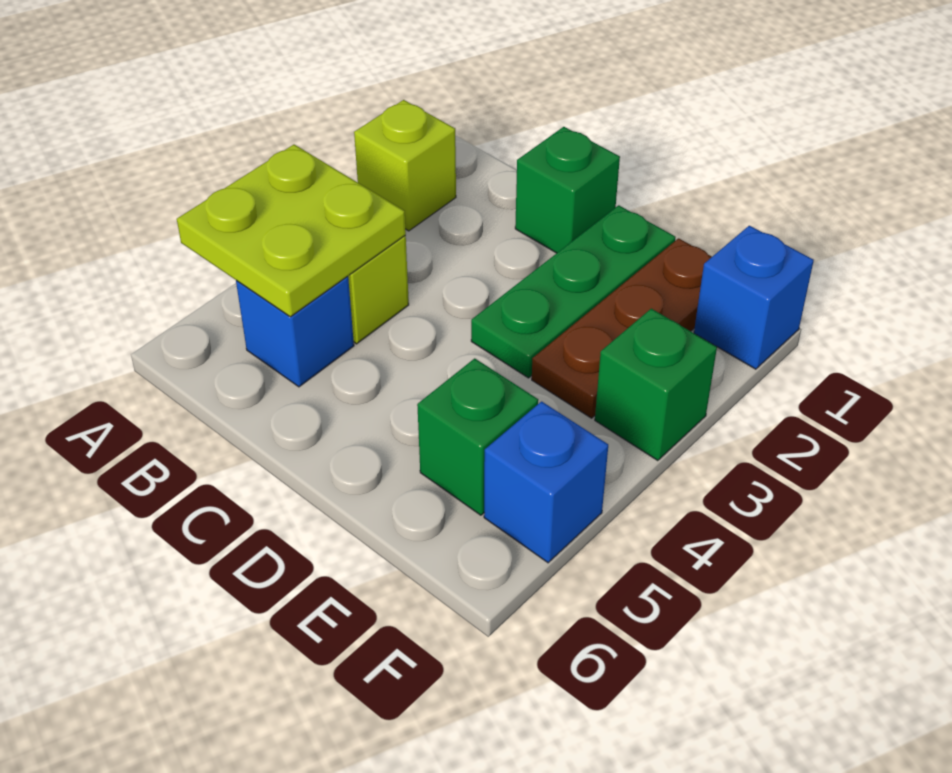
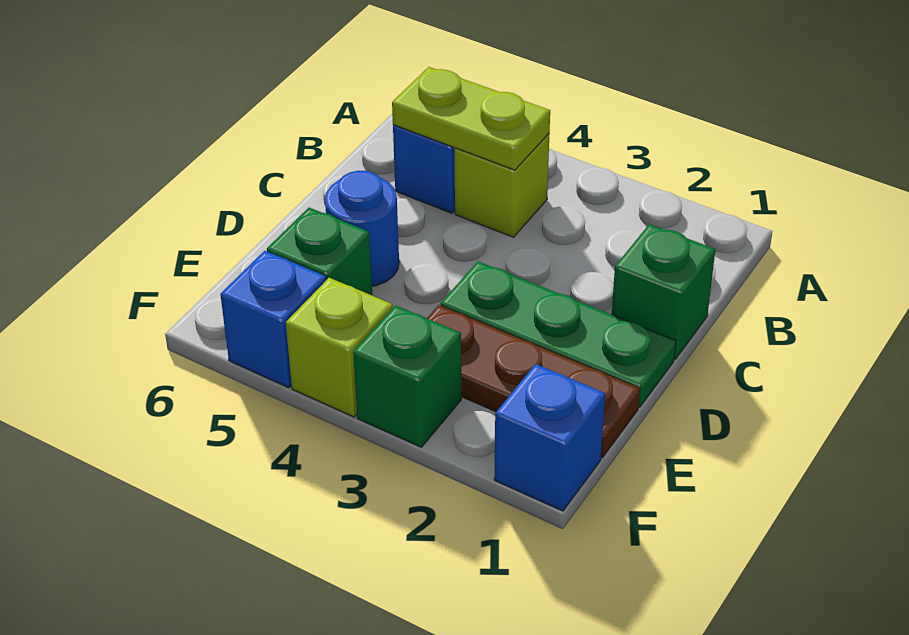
lime brick A2 level 1 -> lime brick F4 level 1
lime plate A4:B5 level 2 -> lime plate B4:B5 level 2
none -> blue round brick D5 level 1

